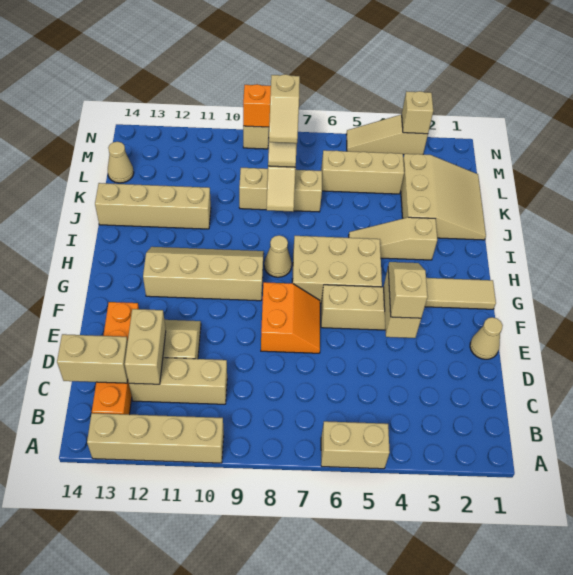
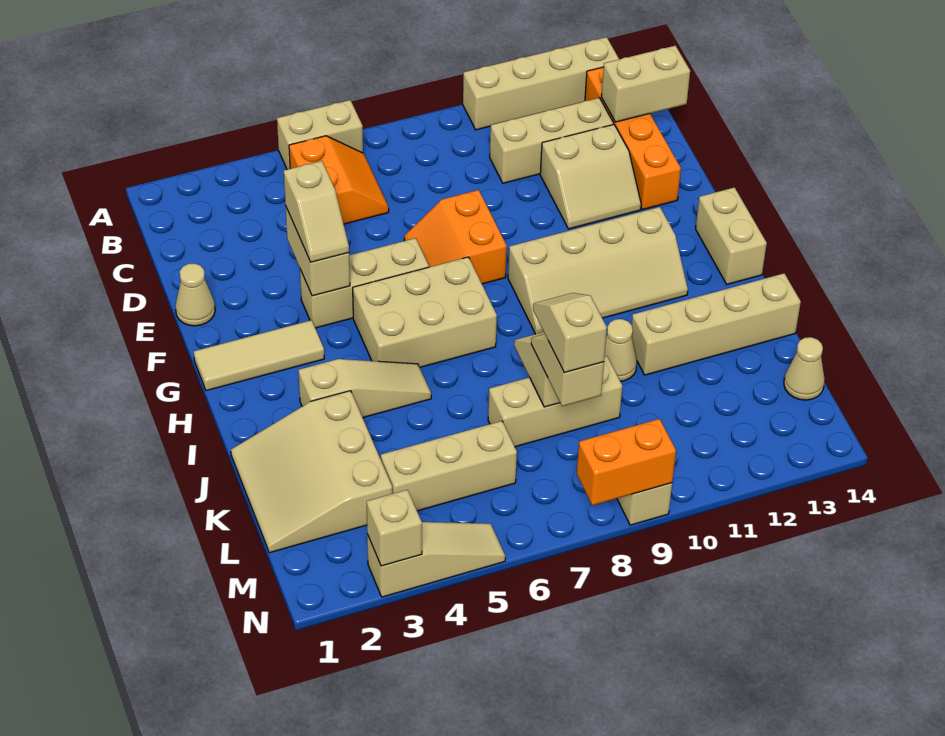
none -> orange slope B5:C6 level 1 top 5
tan brick C12:D12 level 2 -> tan brick G14:H14 level 1
tan cone H8 level 1 -> tan cone J10 level 1

